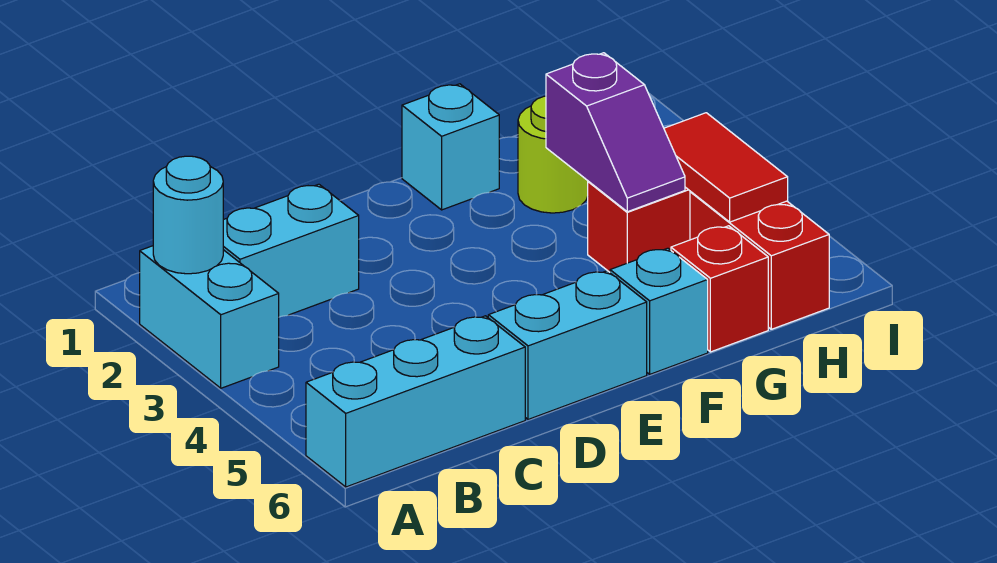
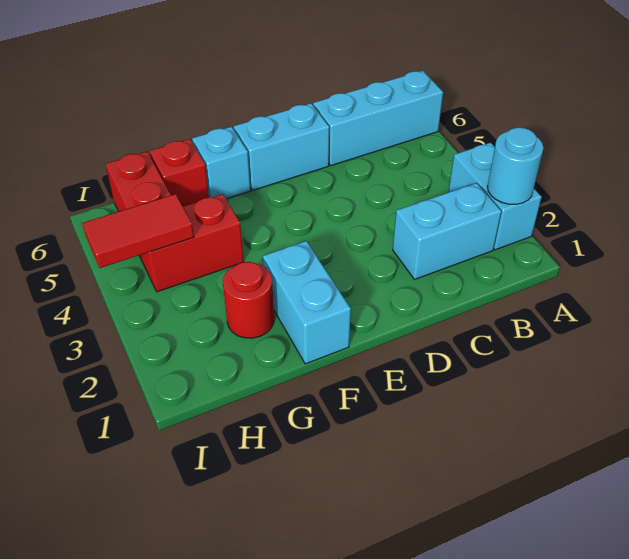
cyan brick F1 level 1 -> cyan brick F1:F2 level 1
lime round brick G2 level 1 -> red round brick G2 level 1
purple slope G3:G4 level 2 top 3 -> none
red tile H4:H5 level 2 -> red tile H4:I4 level 2

